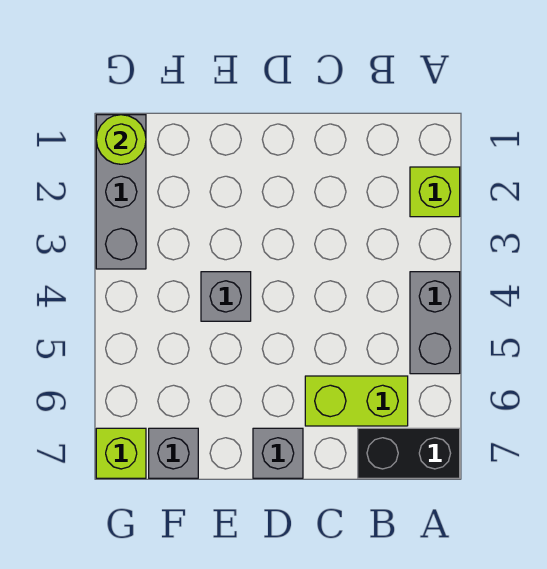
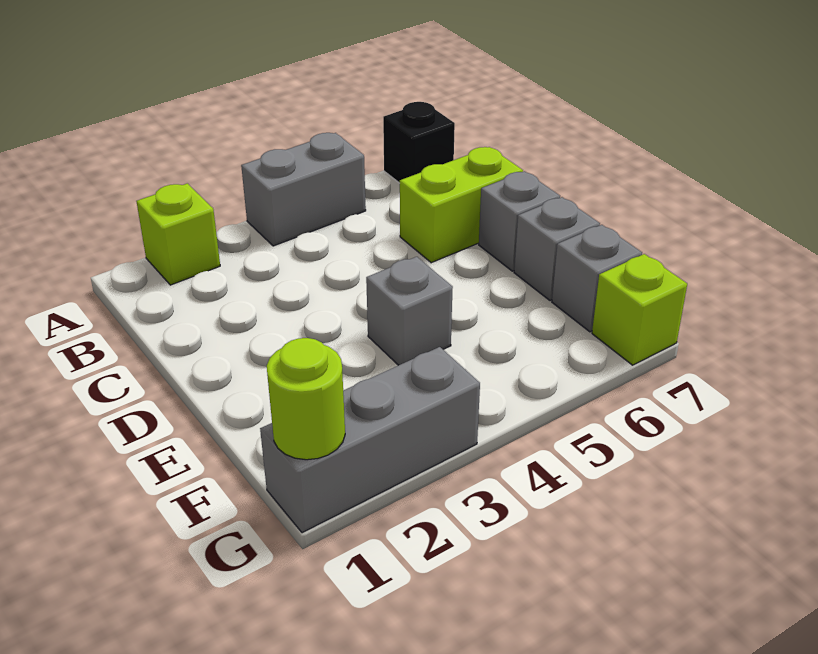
black brick A7:B7 level 1 -> black brick A7 level 1
lime brick B6:C6 level 1 -> lime brick C6:C7 level 1
none -> grey brick E7 level 1

